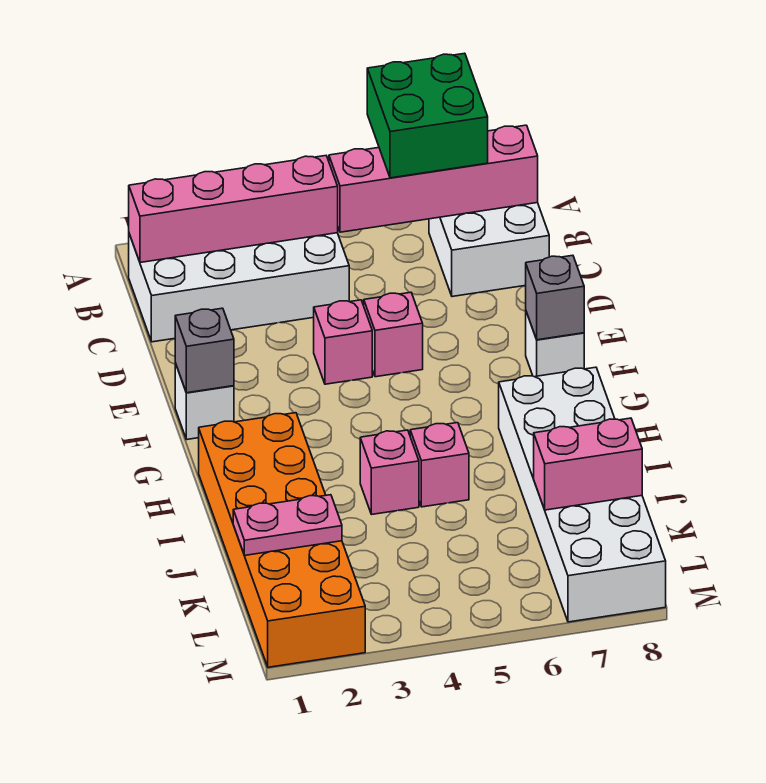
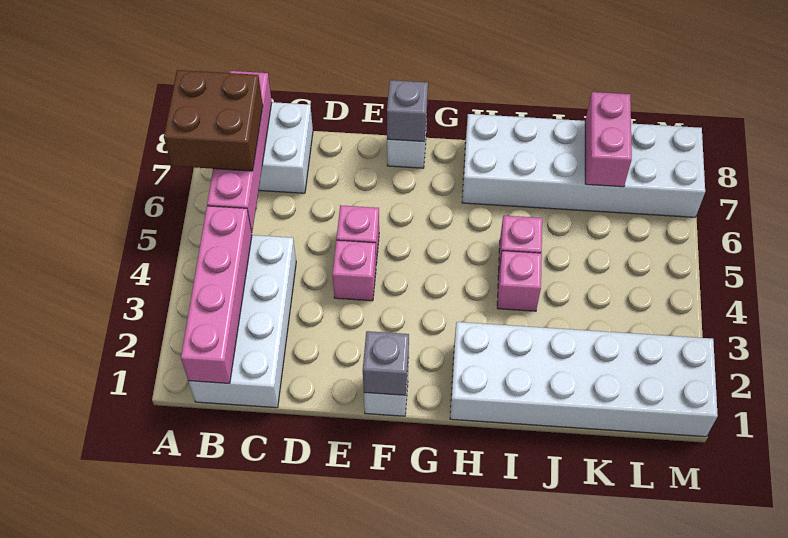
green brick A6:B7 level 3 -> brown brick A6:B7 level 3
orange brick H1:M2 level 1 -> white brick H1:M2 level 1
pink plate K1:K2 level 2 -> none

